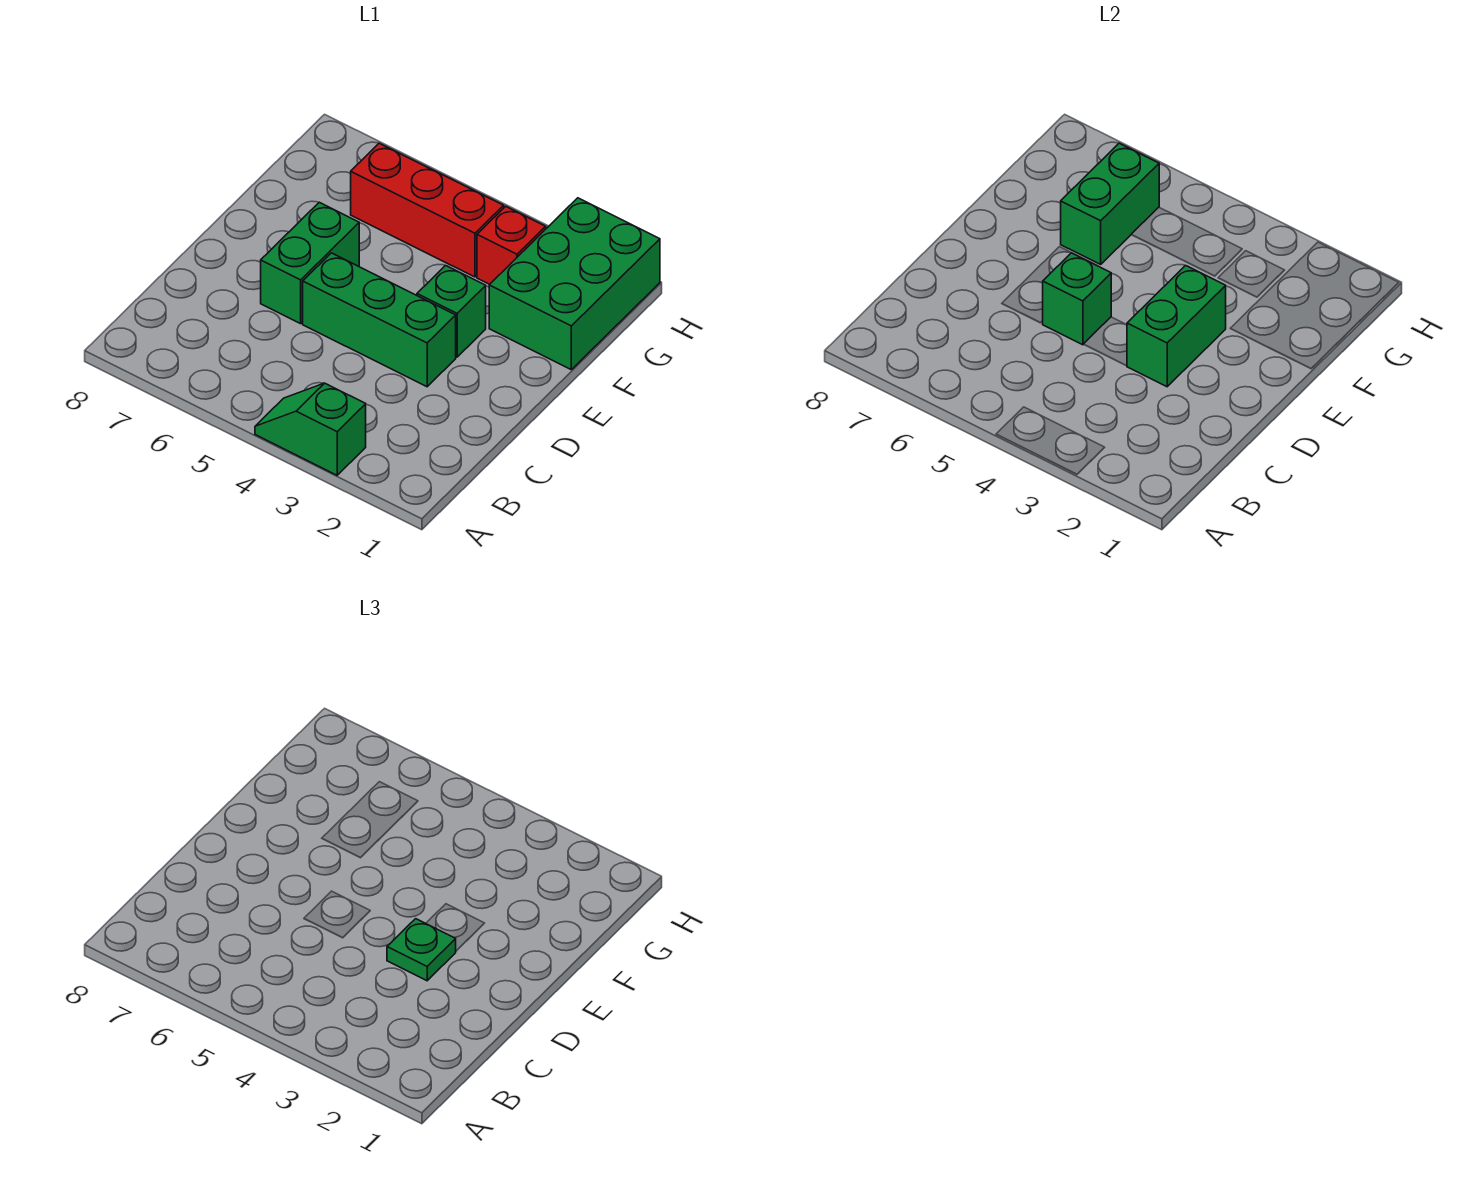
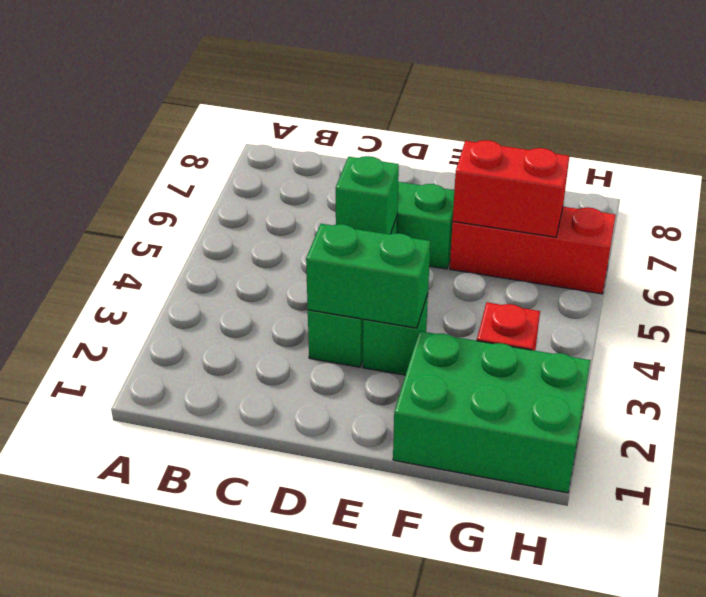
green slope A3:A4 level 1 top 3 -> none
green plate D3 level 3 -> none
green brick F6:G6 level 2 -> red brick F6:G6 level 2
red brick G4:G6 level 1 -> red brick F6:H6 level 1

